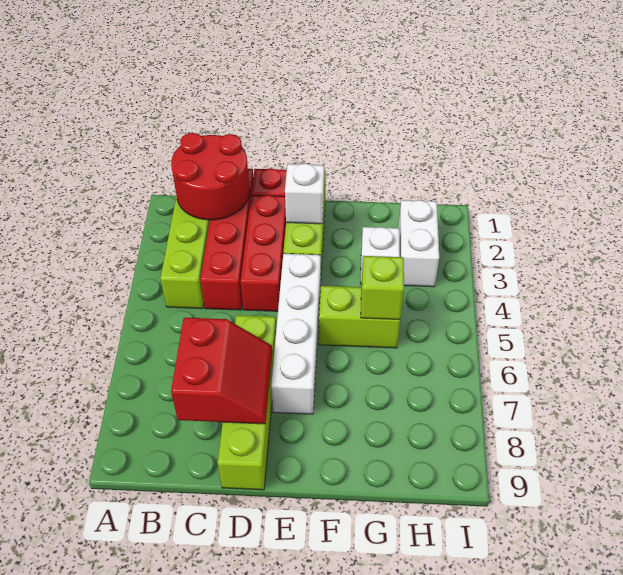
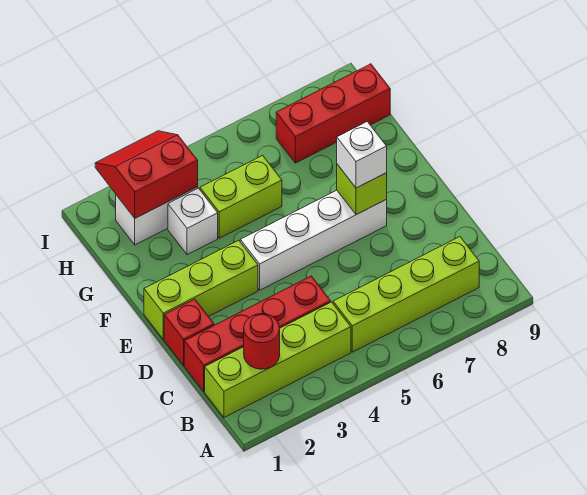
red round brick B1:C2 level 2 -> red round brick B2 level 2
red slope C7:D8 level 2 top C -> red slope H2:I3 level 2 top H
red brick D2:D4 level 1 -> red brick H7:H9 level 1
lime brick D6:D9 level 1 -> lime brick B5:B8 level 1
white brick E2 level 2 -> white brick E7 level 3
lime brick F5:G5 level 1 -> lime brick G4:G5 level 1
lime brick G5 level 2 -> lime brick E7 level 2

